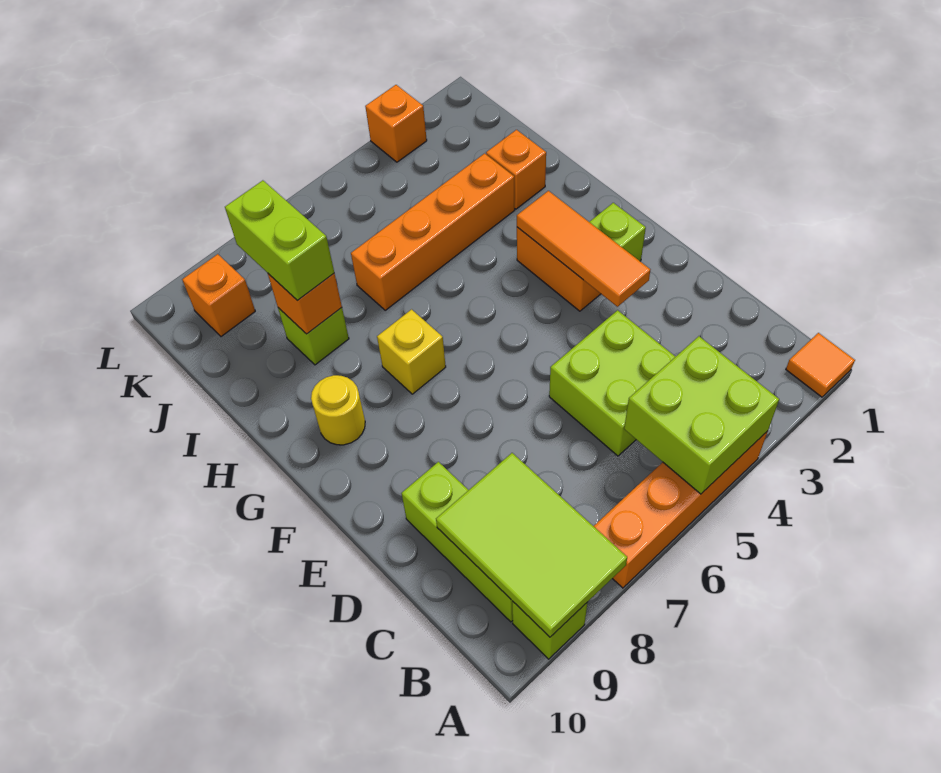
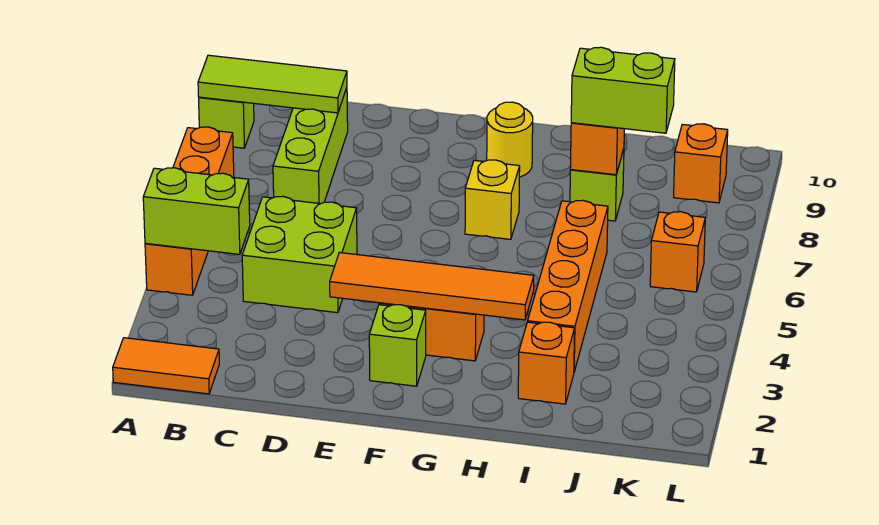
orange tile A1 level 1 -> orange tile A1:B1 level 1
lime brick A4:B5 level 2 -> lime brick A4:B4 level 2
lime tile A8:C9 level 2 -> lime tile A9:C9 level 2
lime brick B9:D9 level 1 -> lime brick C7:C9 level 1
orange tile E3:G3 level 2 -> orange tile E3:H3 level 2
orange brick L3 level 1 -> orange brick K6 level 1

